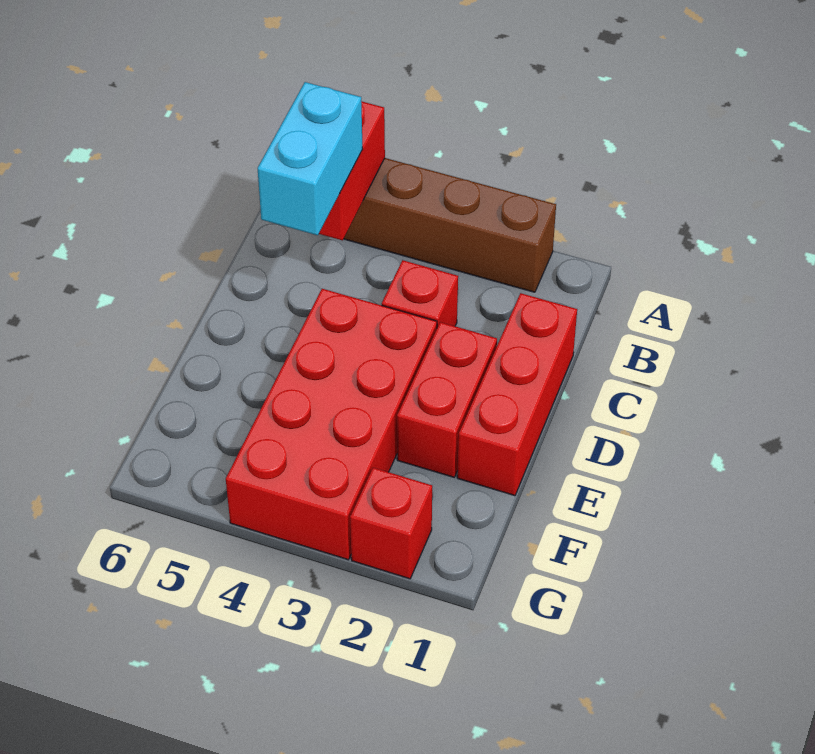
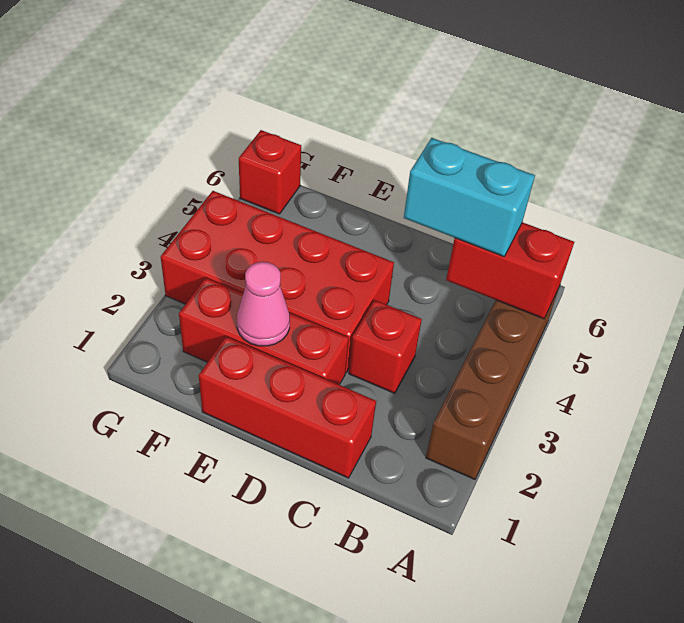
red brick D2:E2 level 1 -> red brick D2:F2 level 1
none -> pink cone E2 level 2
red brick G2 level 1 -> red brick G6 level 1

